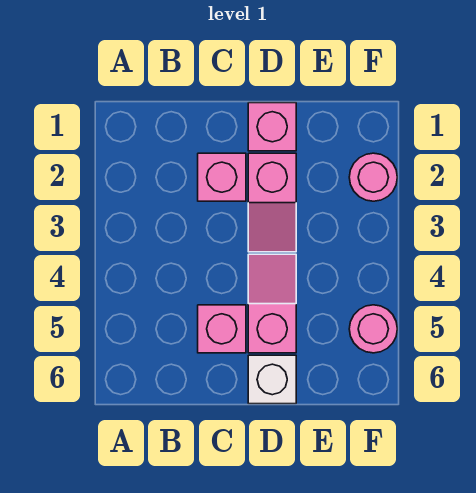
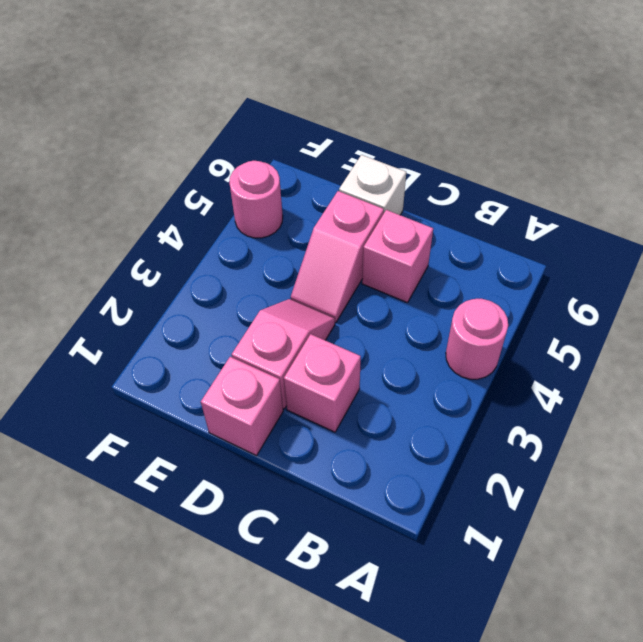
pink round brick F2 level 1 -> pink round brick A4 level 1

